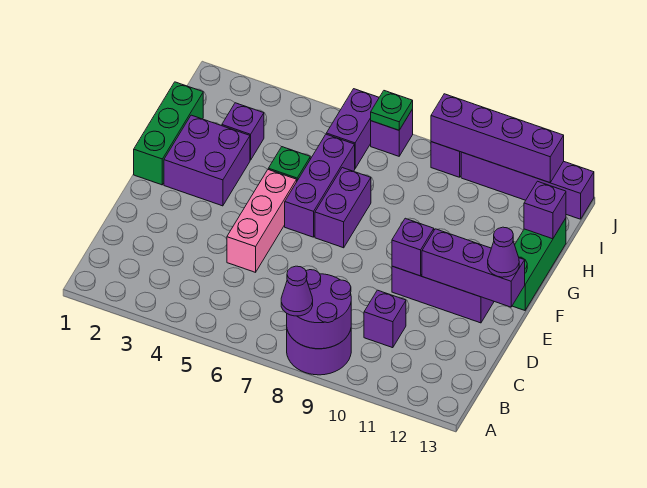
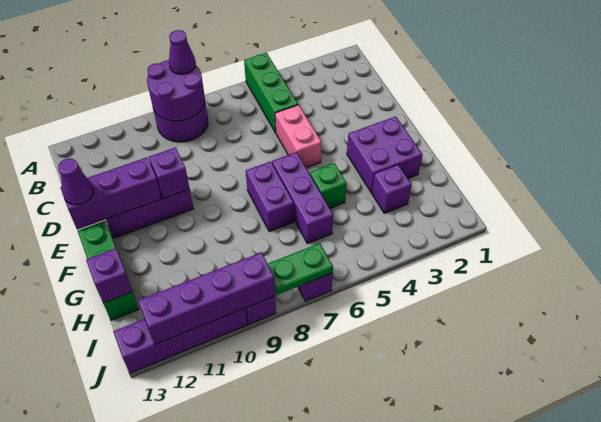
purple brick C10 level 1 -> none
pink brick D5:F5 level 1 -> pink brick D5:E5 level 1
green brick F1:H1 level 1 -> green brick A5:C5 level 1
purple brick I6:J6 level 1 -> none
green plate J7 level 2 -> green plate J7:J8 level 2

